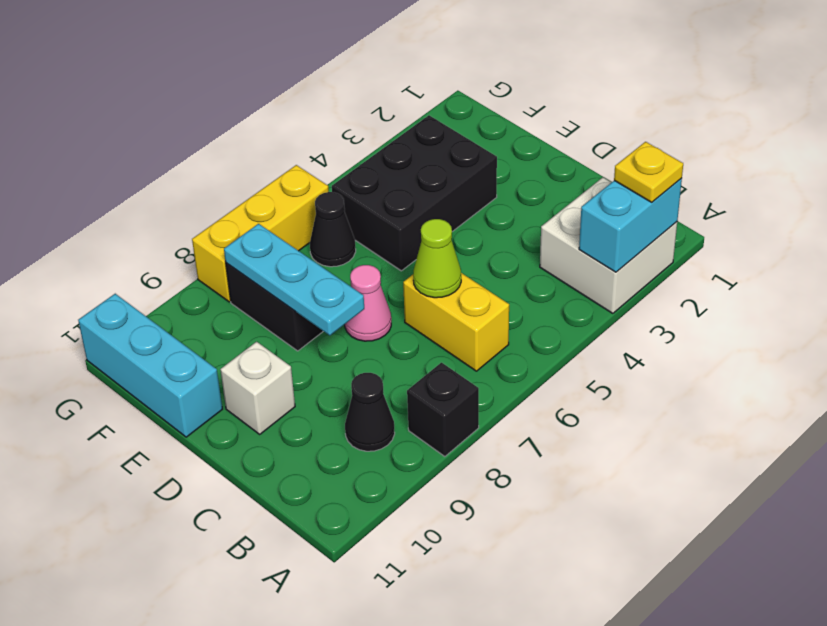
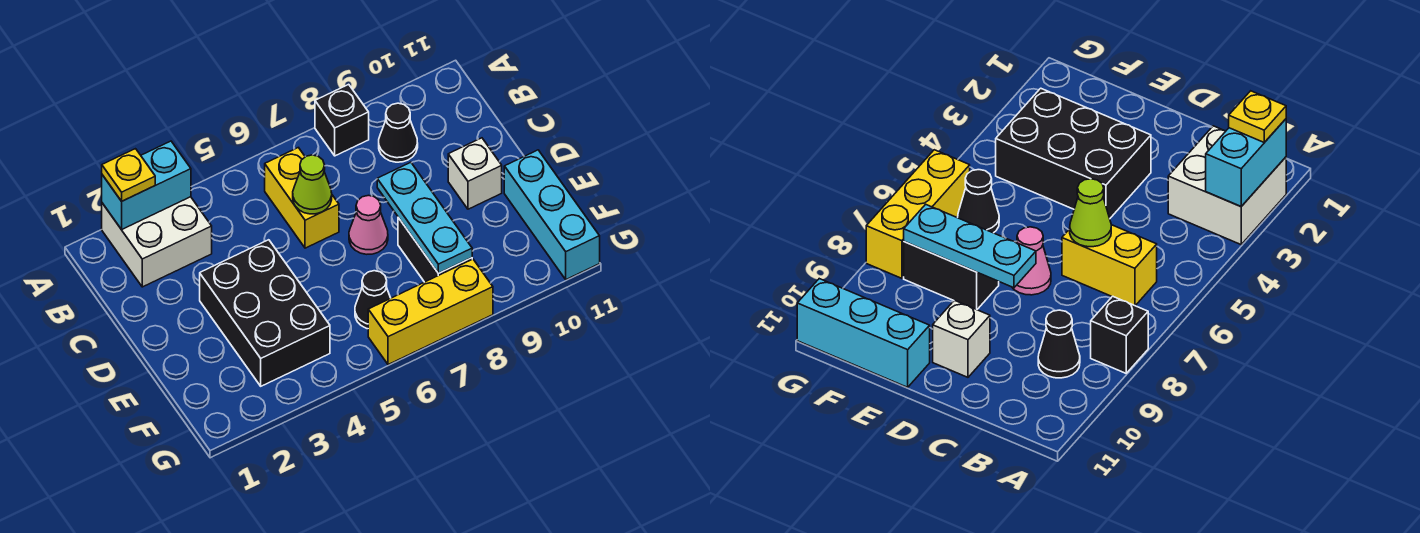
black brick E3:F5 level 1 -> black brick D3:F4 level 1

